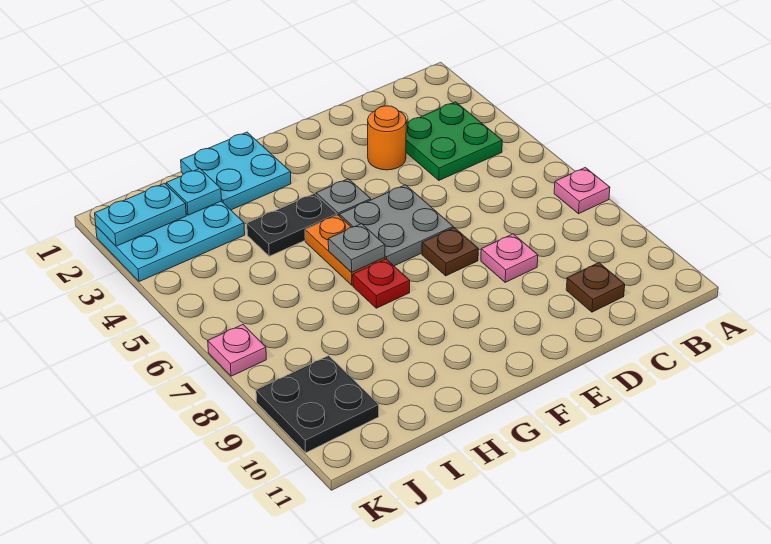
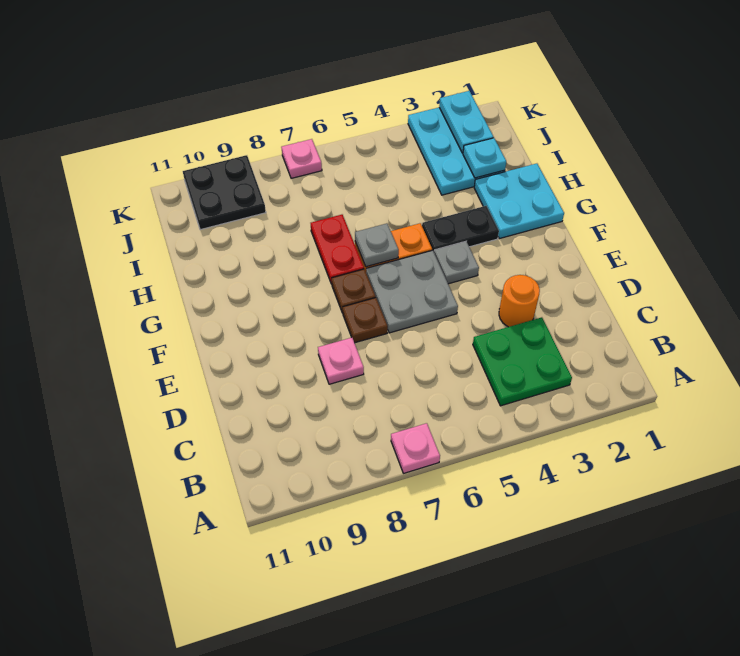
brown plate C10 level 1 -> brown plate F7 level 1
black plate G4:H4 level 1 -> black plate G3:G4 level 1
red plate G7 level 1 -> red plate G7:H7 level 1

